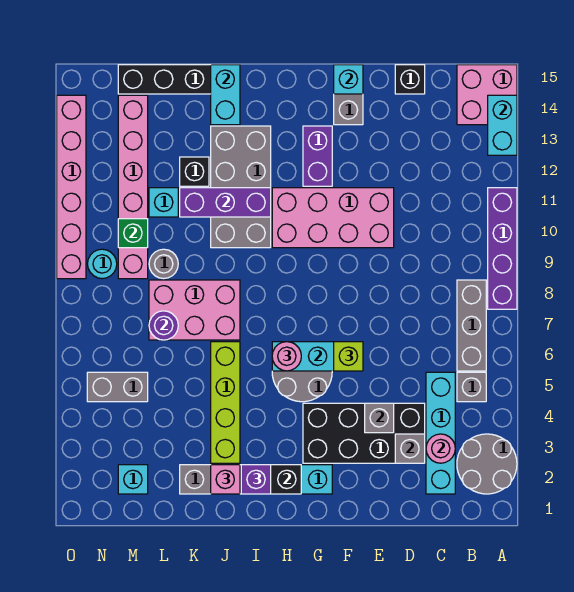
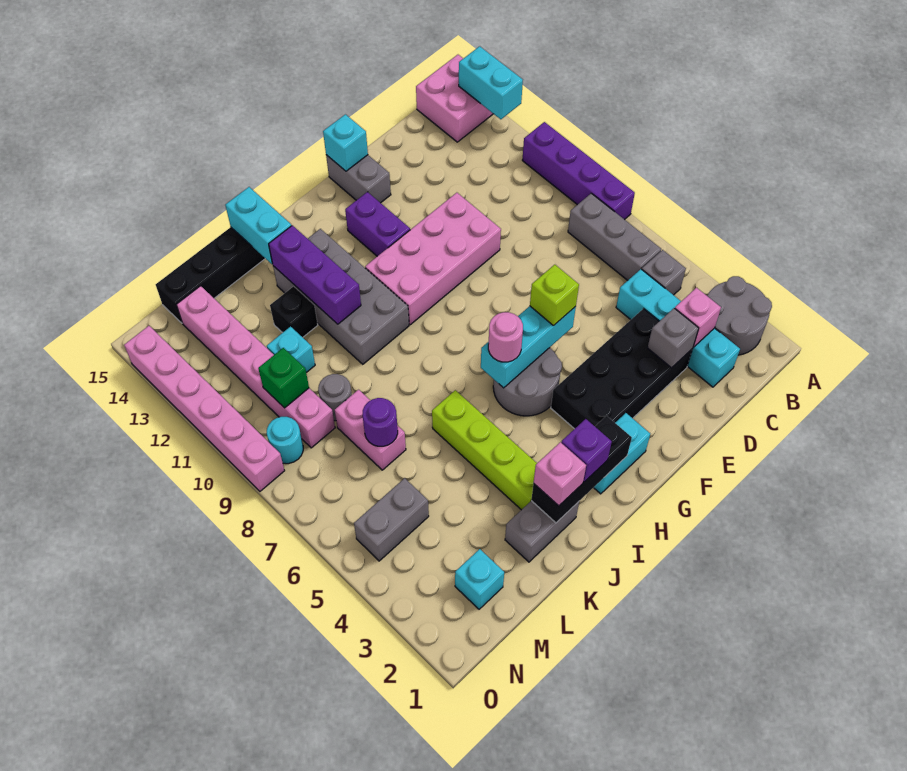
pink round brick C3 level 2 -> pink brick C3 level 2
black brick D15 level 1 -> none
grey brick E4 level 2 -> none
purple brick I11:K11 level 2 -> purple brick J11:J13 level 2
pink brick J7:L8 level 1 -> pink brick L7:L8 level 1

